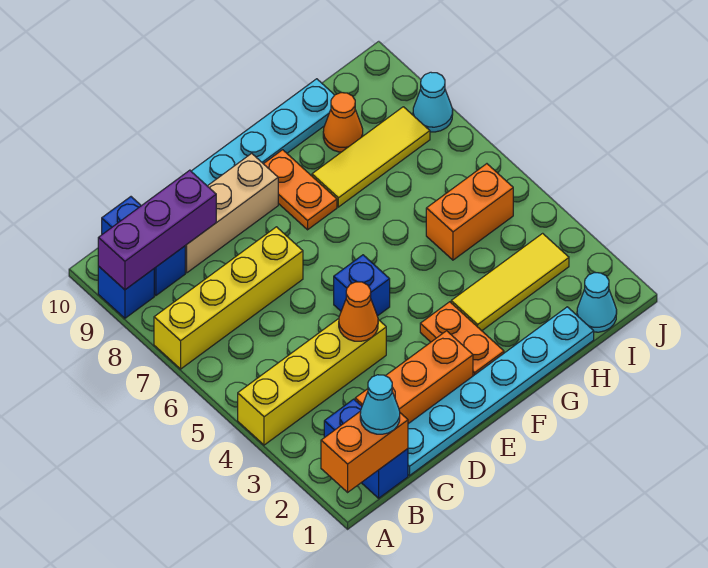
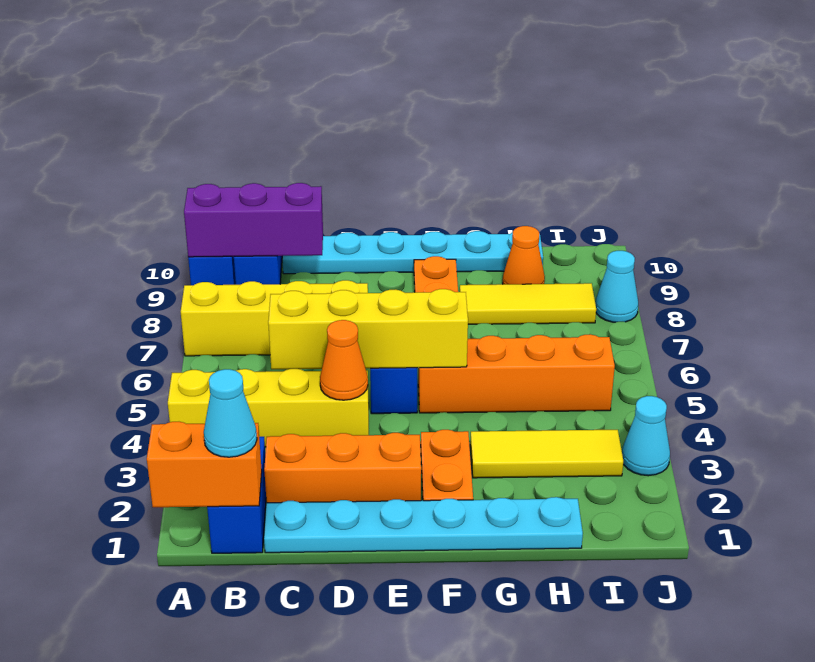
none -> yellow brick C5:F5 level 2
tan brick C9:E9 level 1 -> none
orange brick H5:I5 level 1 -> orange brick F5:I5 level 1
cyan cone I1 level 1 -> cyan cone J3 level 1

